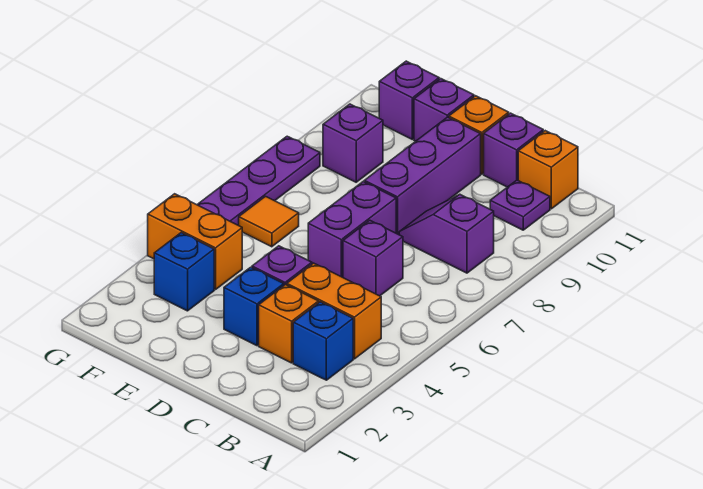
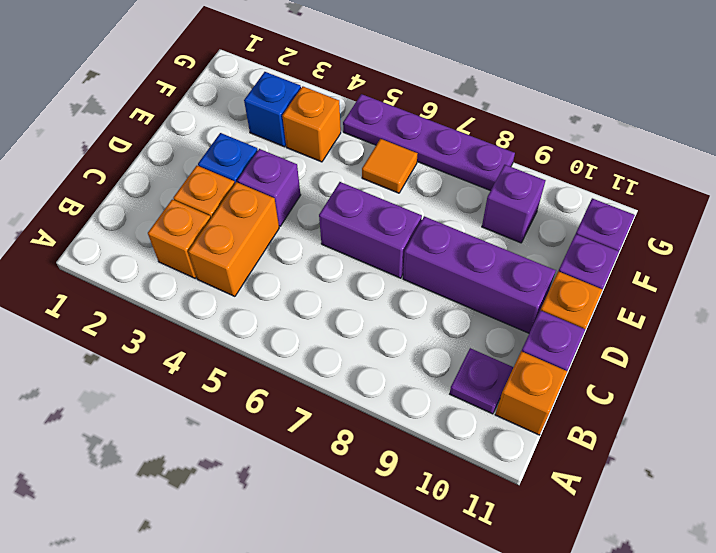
blue brick B3 level 1 -> orange brick B3 level 1
purple slope B8:C8 level 1 top B -> none
purple brick C6 level 1 -> none
orange brick F4:G4 level 1 -> orange brick F4 level 1

